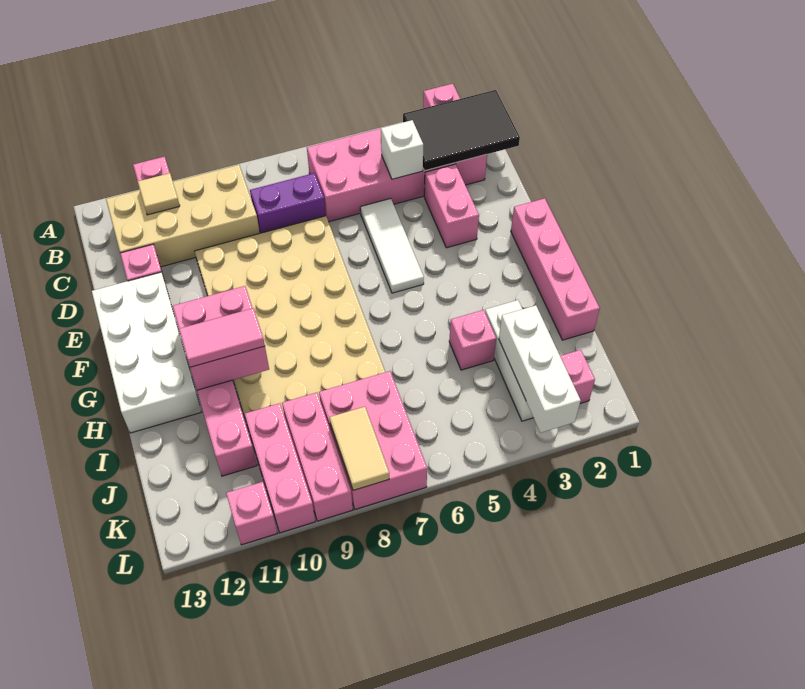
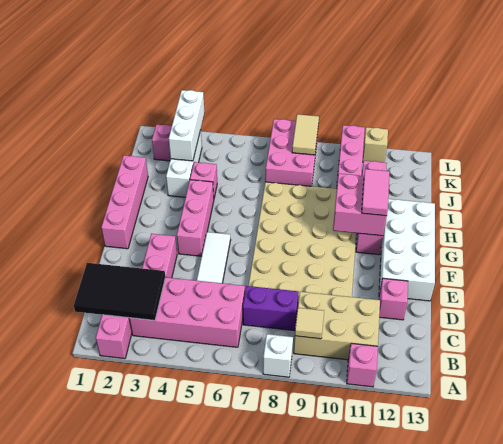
tan brick B9:C12 level 1 -> tan brick B9:C11 level 1
tan tile B11 level 2 -> tan tile B9 level 2
white brick C4 level 2 -> white brick A8 level 1
pink tile H10:H11 level 3 -> pink tile G11:H11 level 3
pink brick J9:L9 level 1 -> pink brick F4:H4 level 1
pink brick L11 level 1 -> tan brick L11 level 1

